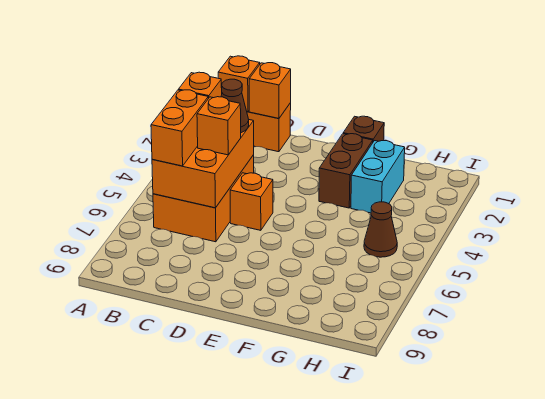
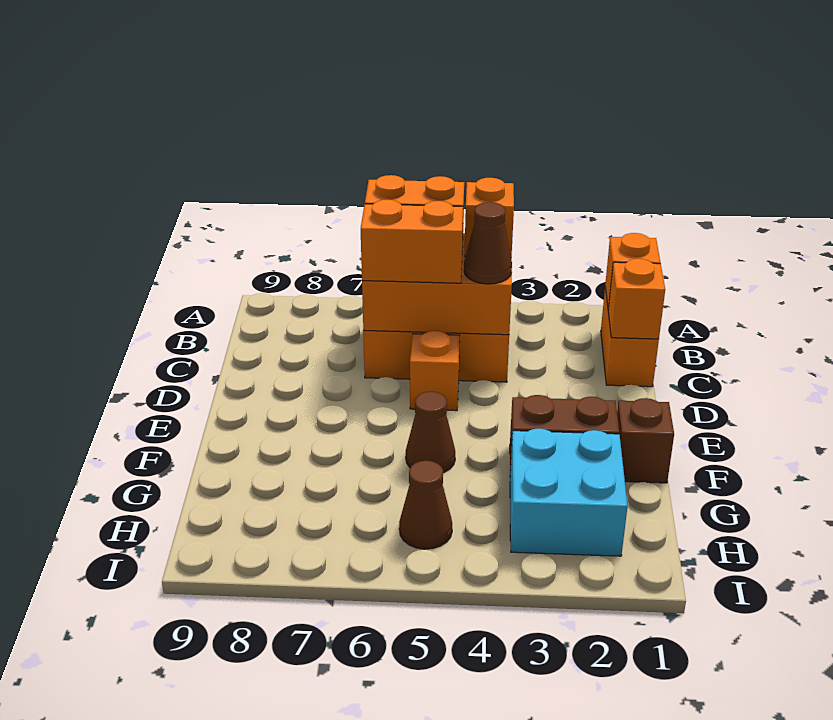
orange brick C5 level 3 -> orange brick C5:C6 level 3
none -> brown cone F5 level 1
cyan brick G2:G3 level 1 -> cyan brick G2:H3 level 1

